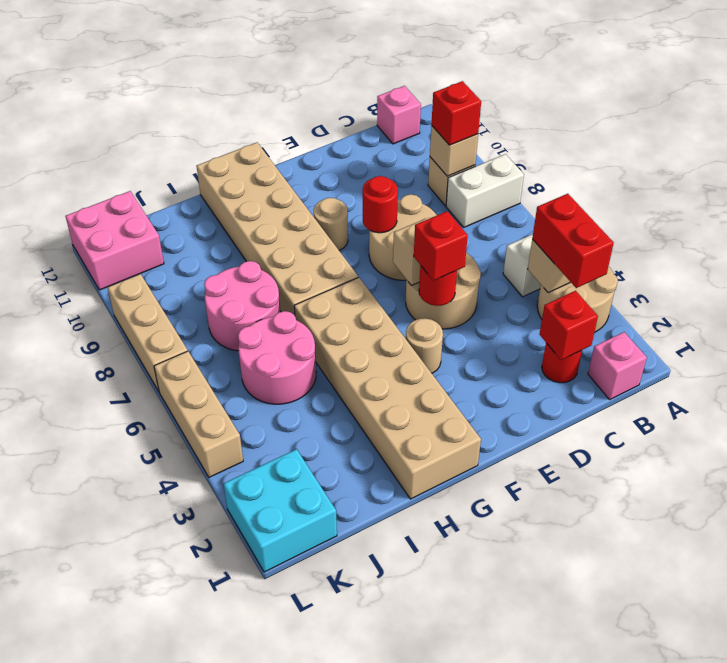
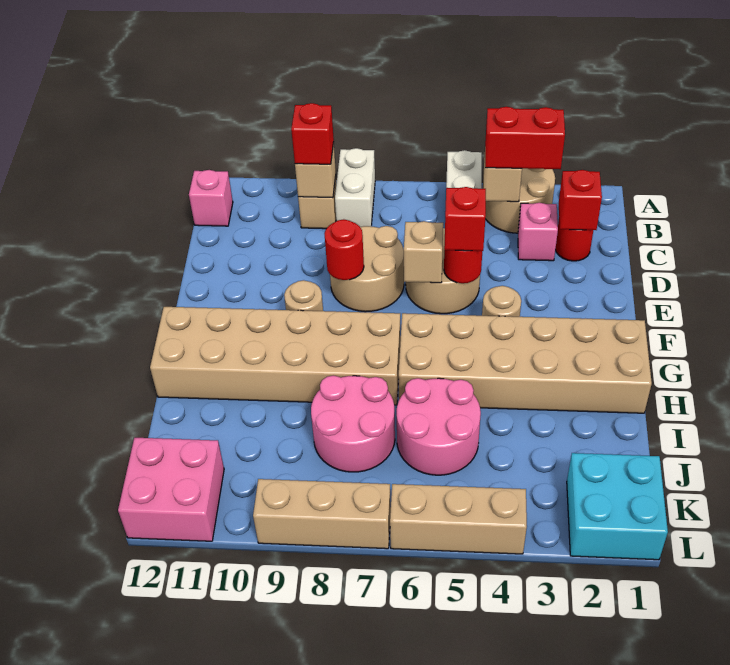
pink brick B1 level 1 -> pink brick C3 level 1

